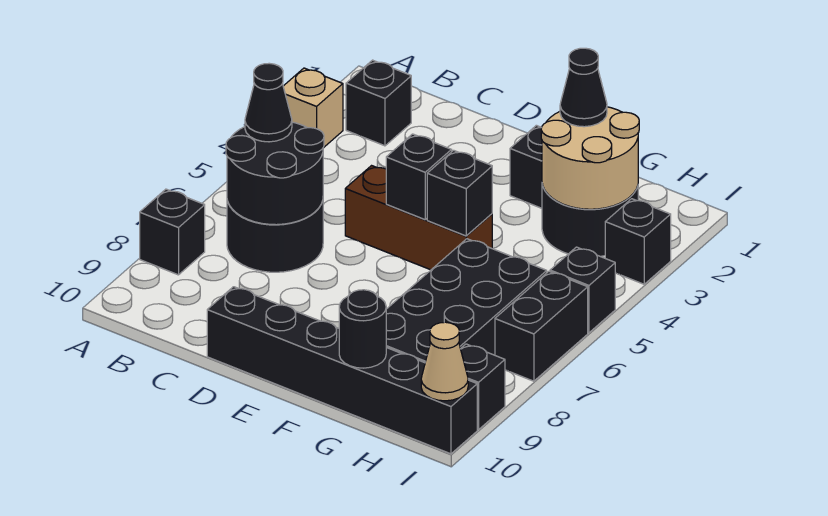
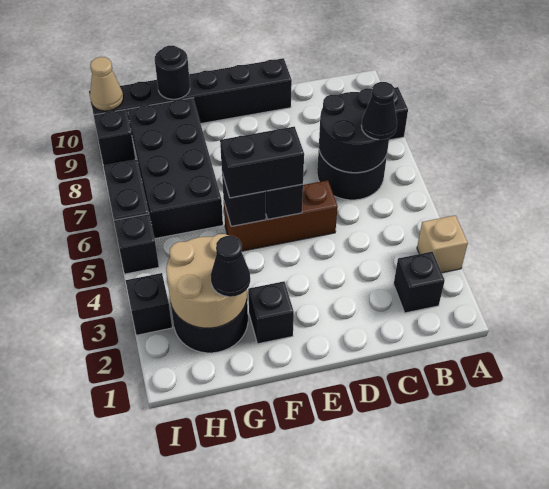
none -> black brick E5:F5 level 3

